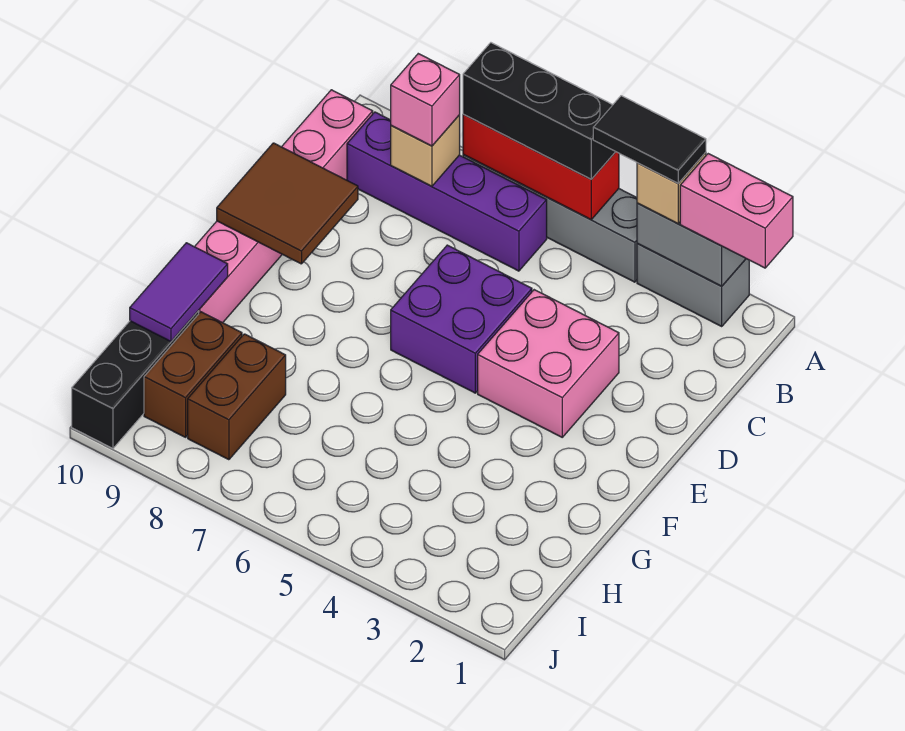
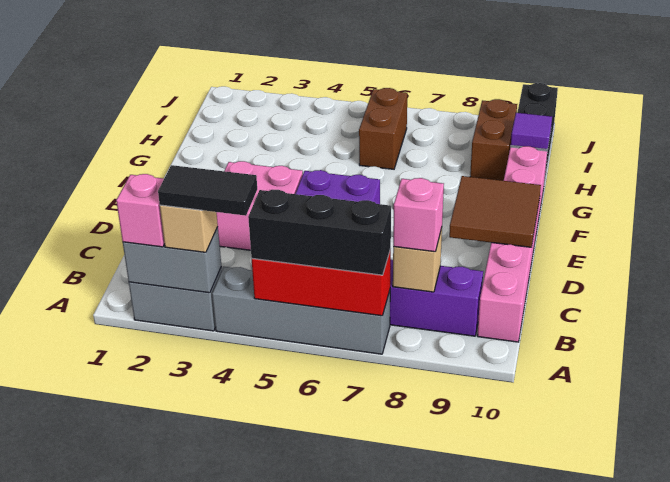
pink brick A1:A2 level 3 -> pink brick A2 level 3
purple tile G10:H10 level 2 -> purple tile H10 level 2
brown brick H8:I8 level 1 -> brown brick H6:I6 level 1

